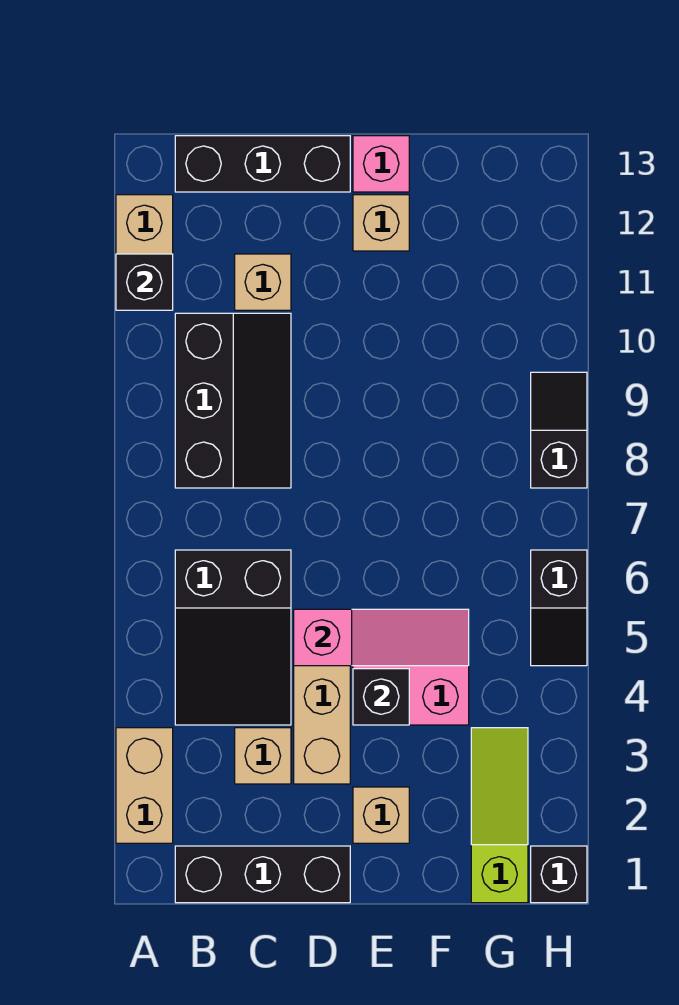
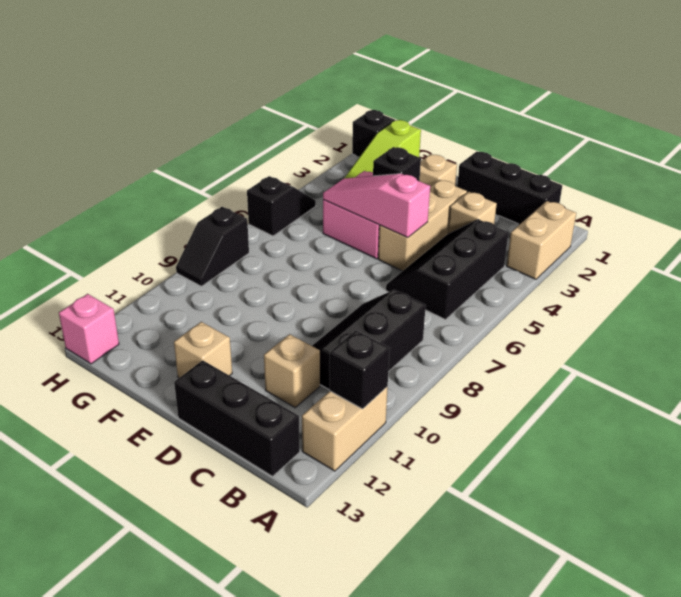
black slope B4:C6 level 1 top 6 -> black slope B4:C6 level 1 top B
pink brick E13 level 1 -> pink brick H13 level 1

